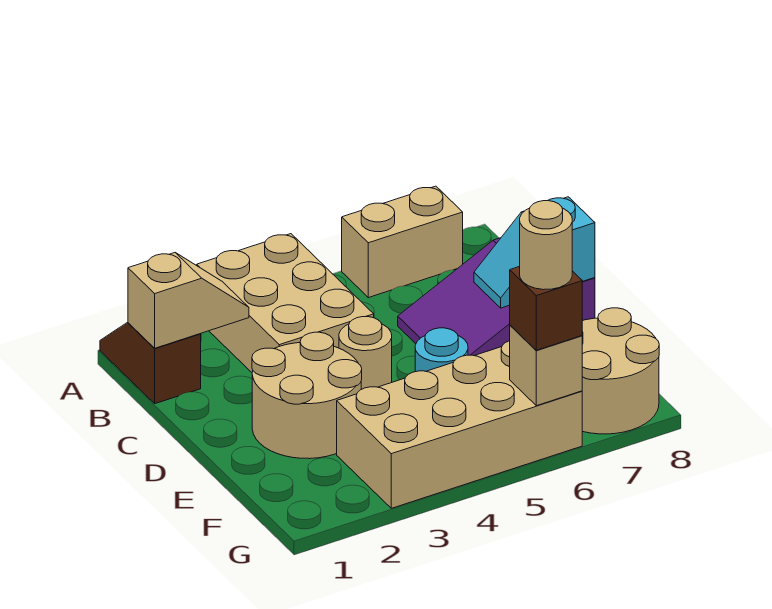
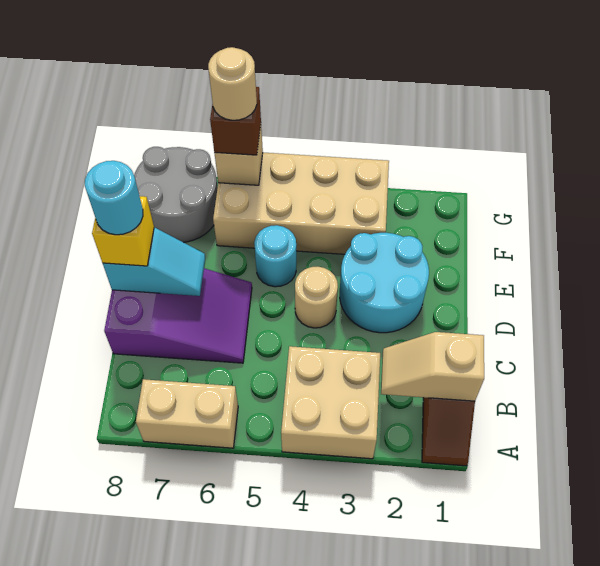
tan brick A3:C4 level 1 -> tan brick A3:B4 level 1
tan round brick D2:E3 level 1 -> cyan round brick D2:E3 level 1
none -> yellow brick D8 level 3
none -> cyan round brick D8 level 4
tan round brick F7:G8 level 1 -> grey round brick F7:G8 level 1

